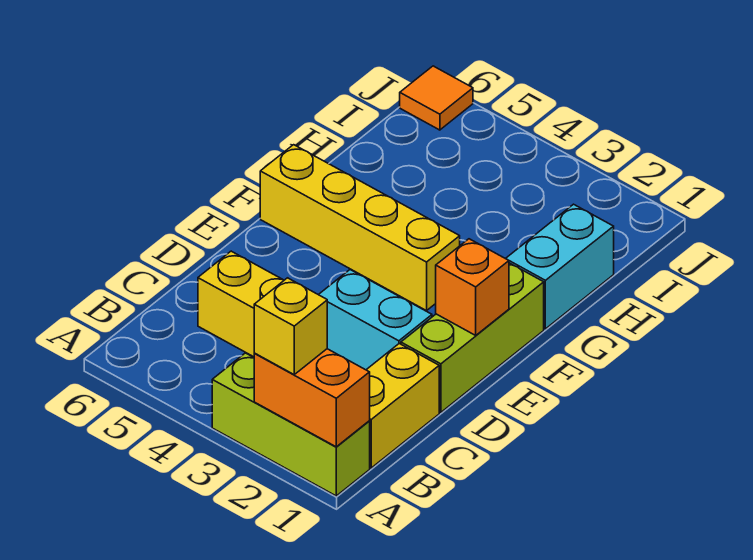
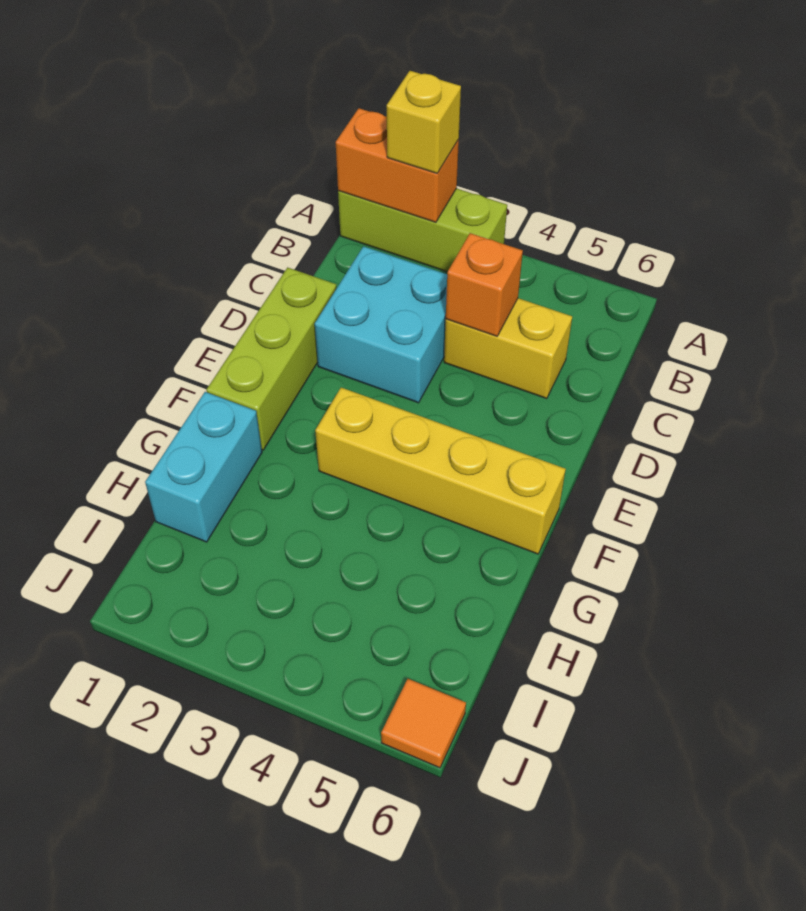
yellow brick B1:C1 level 1 -> none
cyan brick D2:D3 level 1 -> cyan brick C2:D3 level 1
orange brick E1 level 2 -> orange brick C4 level 2

